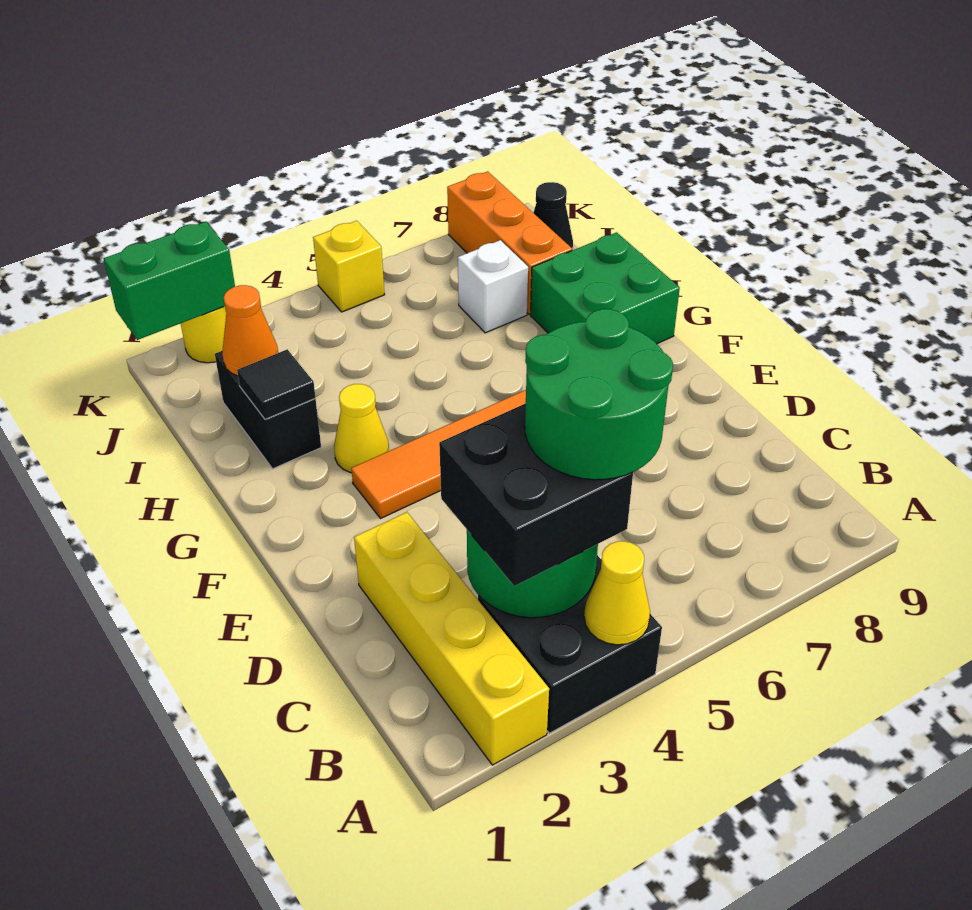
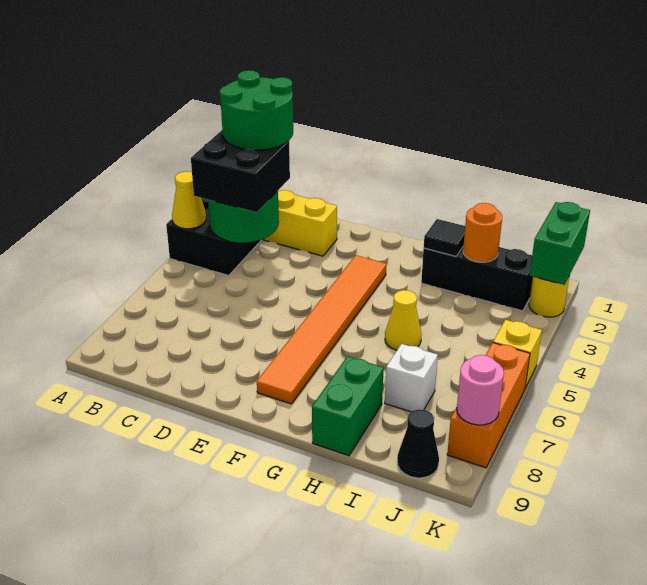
green round brick B4:C5 level 4 -> green round brick B2:C3 level 4
yellow cone G3 level 1 -> yellow cone H5 level 1
green brick G8:H9 level 1 -> green brick H8:H9 level 1
black brick H2:I2 level 1 -> black brick H2:J2 level 1
orange cone I2 level 2 -> orange round brick I2 level 2
orange brick I8:K8 level 1 -> orange brick K6:K8 level 1
none -> pink round brick K8 level 2

